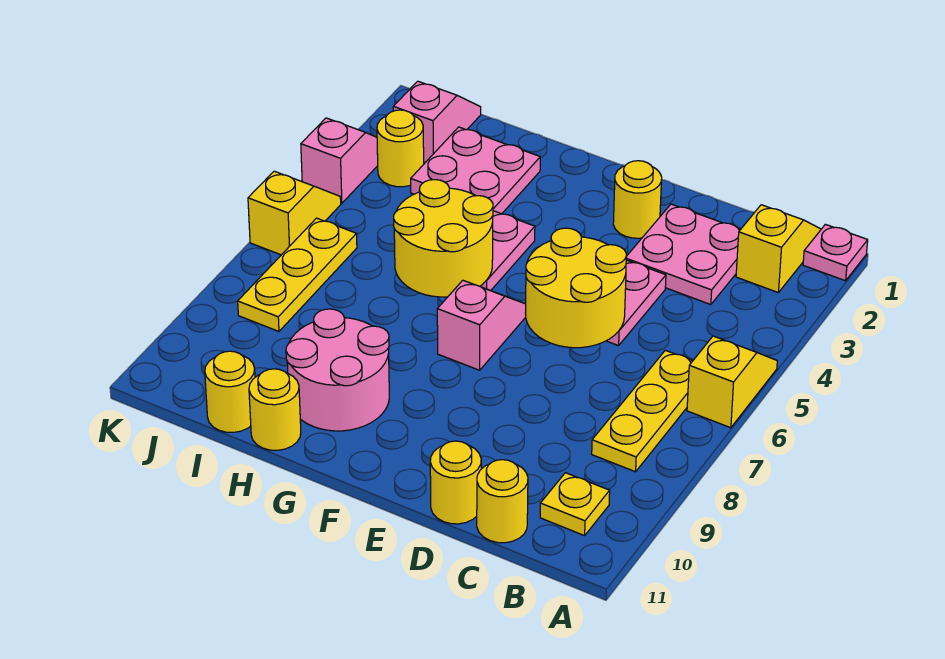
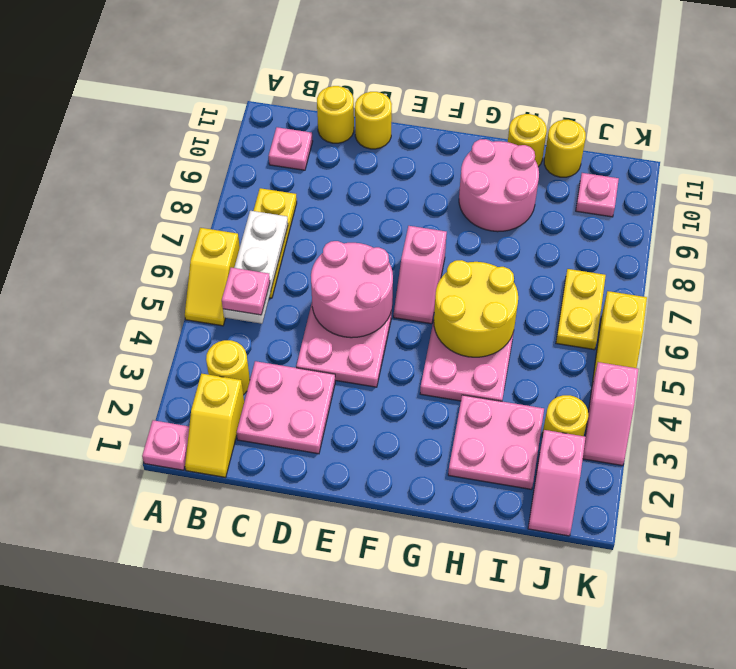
none -> white plate B5:B7 level 2
none -> pink plate B5 level 3
yellow plate B10 level 1 -> pink plate B10 level 1
yellow round brick D5:E6 level 2 -> pink round brick D5:E6 level 2
yellow round brick E2 level 1 -> yellow round brick B3 level 1
yellow plate J6:J8 level 1 -> yellow plate J6:J7 level 1
none -> pink plate J10 level 1

